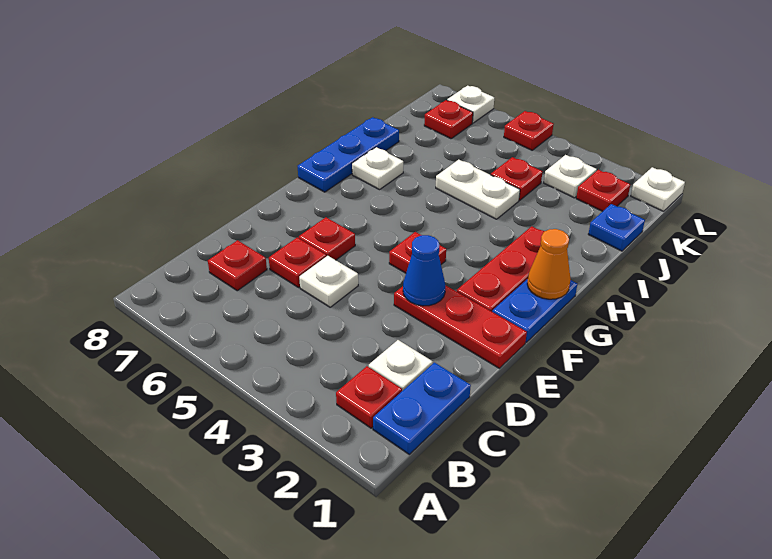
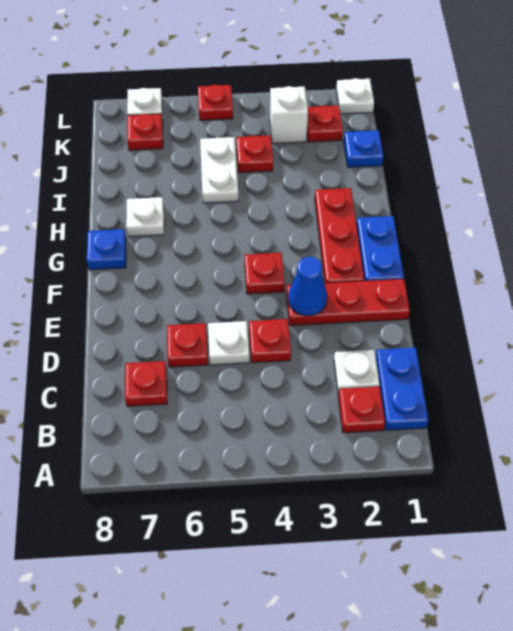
red plate E6 level 1 -> red plate D4 level 1
orange cone G1 level 2 -> none
blue plate G8:I8 level 1 -> blue plate G8 level 1
white plate I4:I5 level 1 -> white plate I5:J5 level 1
white plate K3 level 1 -> white brick K3 level 1

